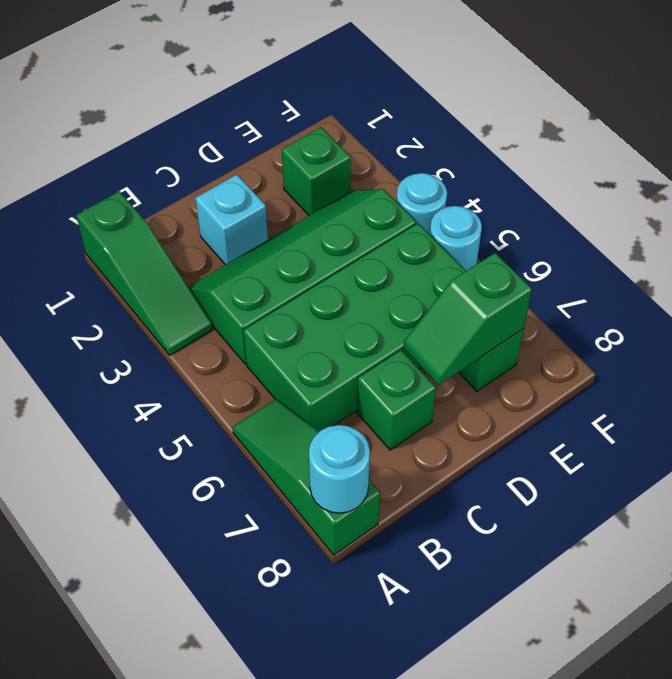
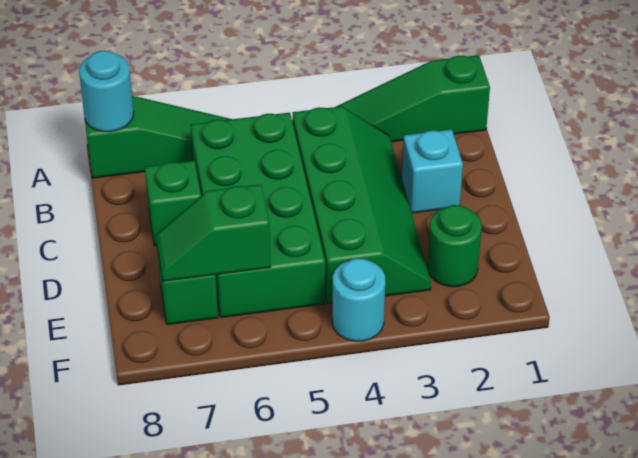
green slope D7:E7 level 2 top E -> green slope E6:E7 level 2 top 6
green brick E2 level 1 -> green round brick E2 level 1
cyan round brick F5 level 1 -> none

